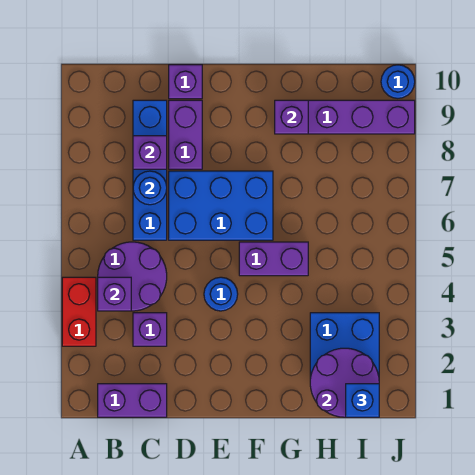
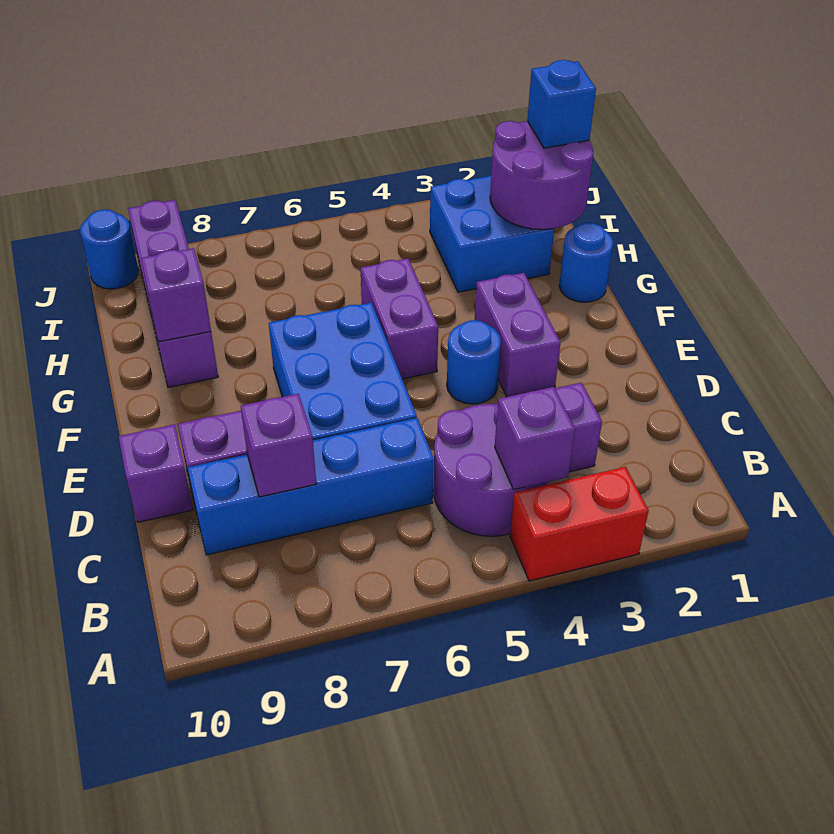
purple brick B1:C1 level 1 -> purple brick E3:F3 level 1
blue round brick C7 level 2 -> blue round brick G1 level 1

